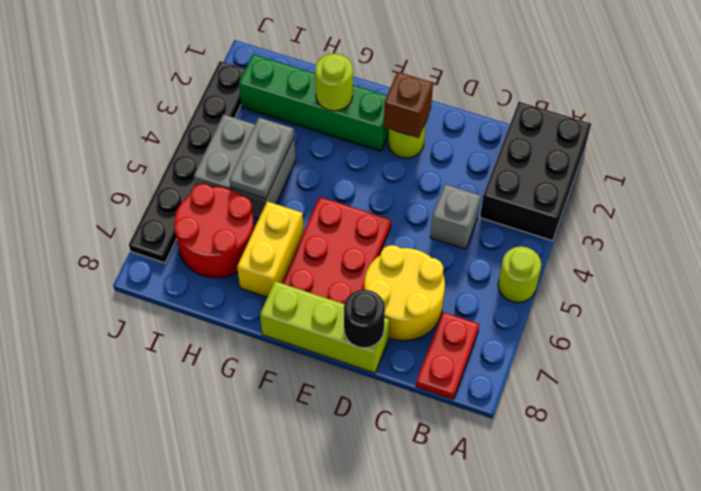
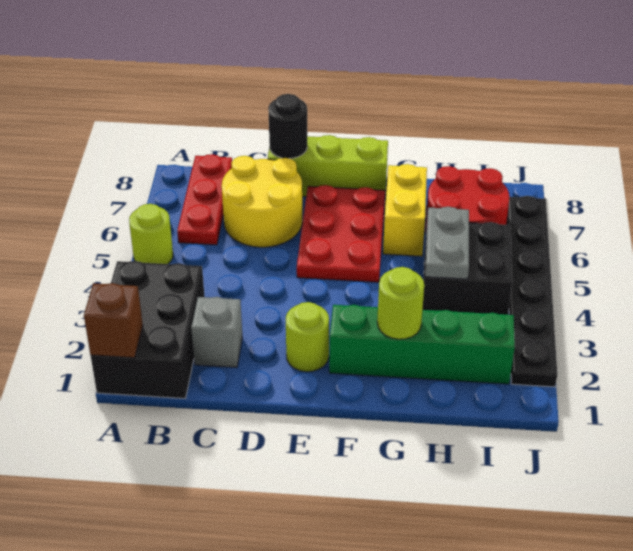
red plate B7:B8 level 1 -> red plate B6:B8 level 1
grey brick C4 level 1 -> grey brick C2 level 1
brown brick E2 level 2 -> brown brick A1 level 2
grey brick H4:I5 level 1 -> black brick H4:I5 level 1

